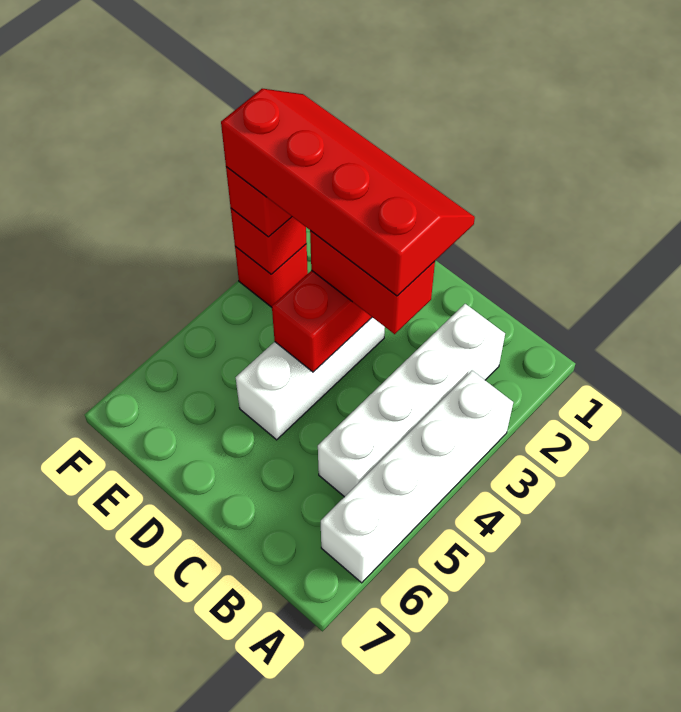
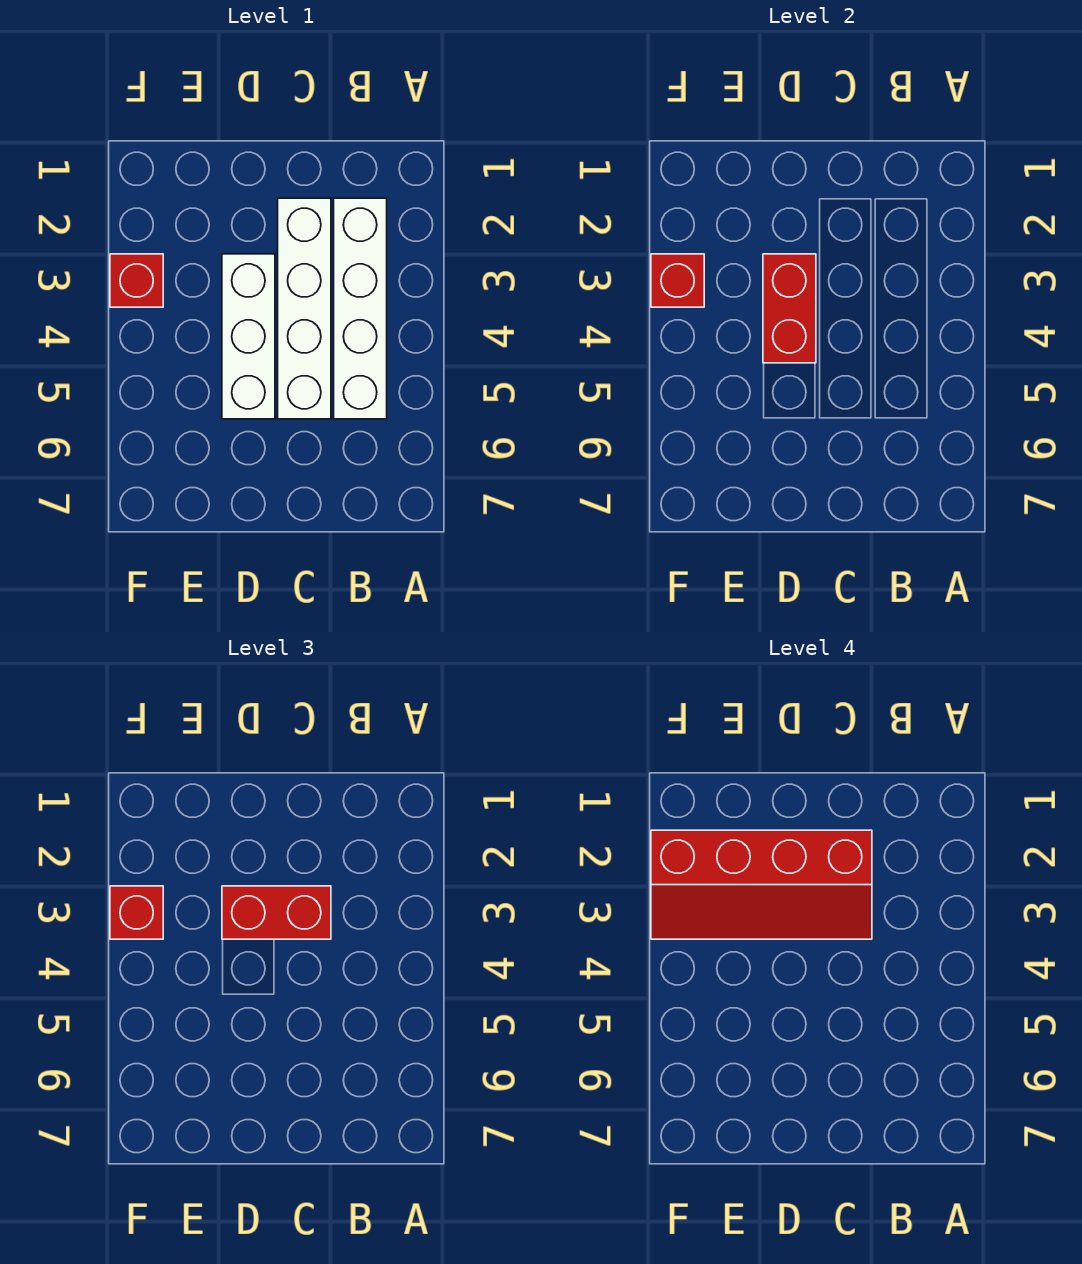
white brick A3:A6 level 1 -> white brick C2:C5 level 1
red slope C2:F3 level 4 top 3 -> red slope C2:F3 level 4 top 2

